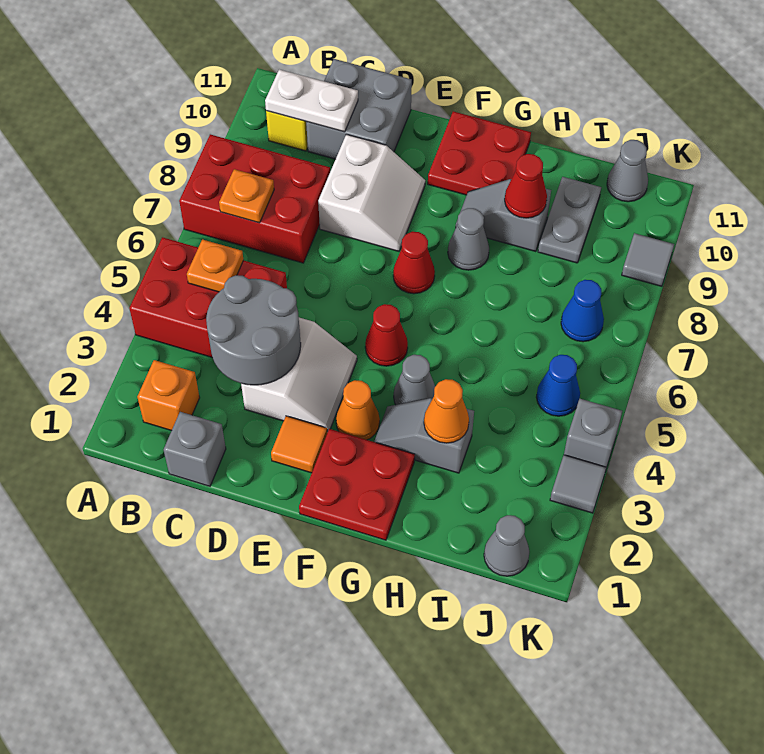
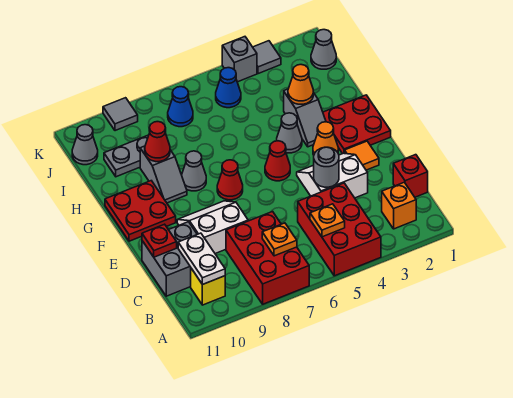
grey brick C1 level 1 -> red brick C1 level 1
grey round brick C3:D4 level 2 -> grey round brick D4 level 2
none -> red plate D11 level 2

